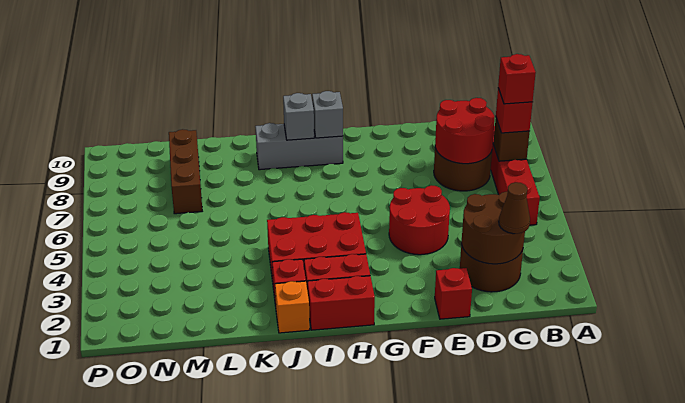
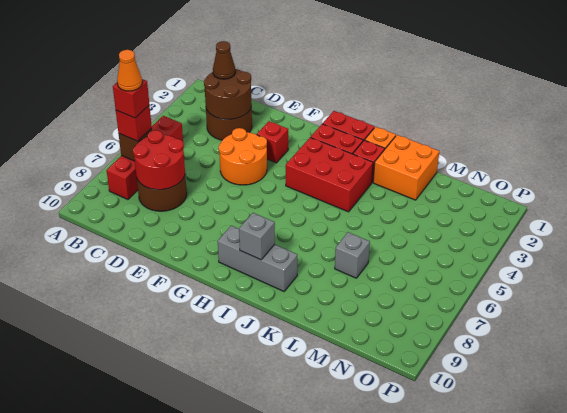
none -> orange cone B7 level 5
red brick E1 level 1 -> red brick F3 level 1
red round brick E4:F5 level 1 -> orange round brick E4:F5 level 1
grey brick H9 level 2 -> grey brick L7 level 1
none -> orange brick K1:L2 level 1
brown brick M7:M9 level 1 -> none

